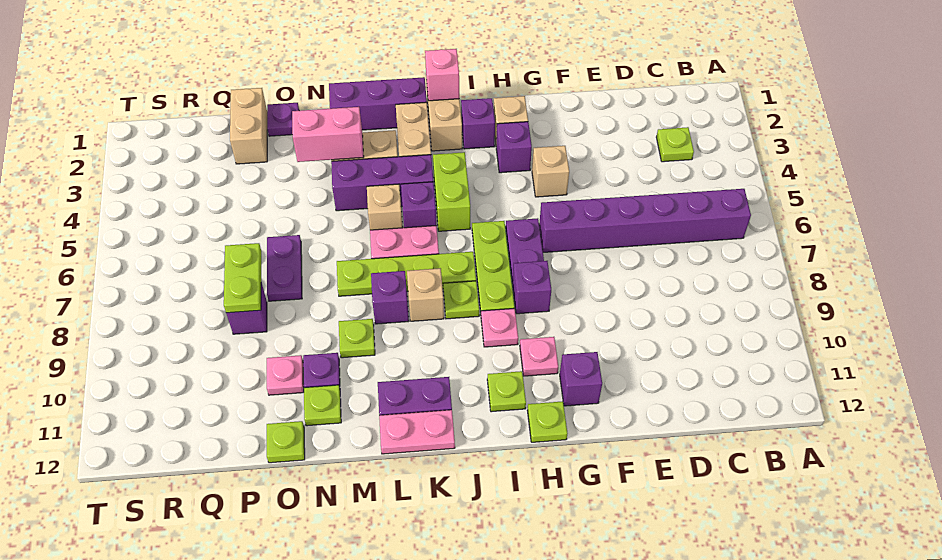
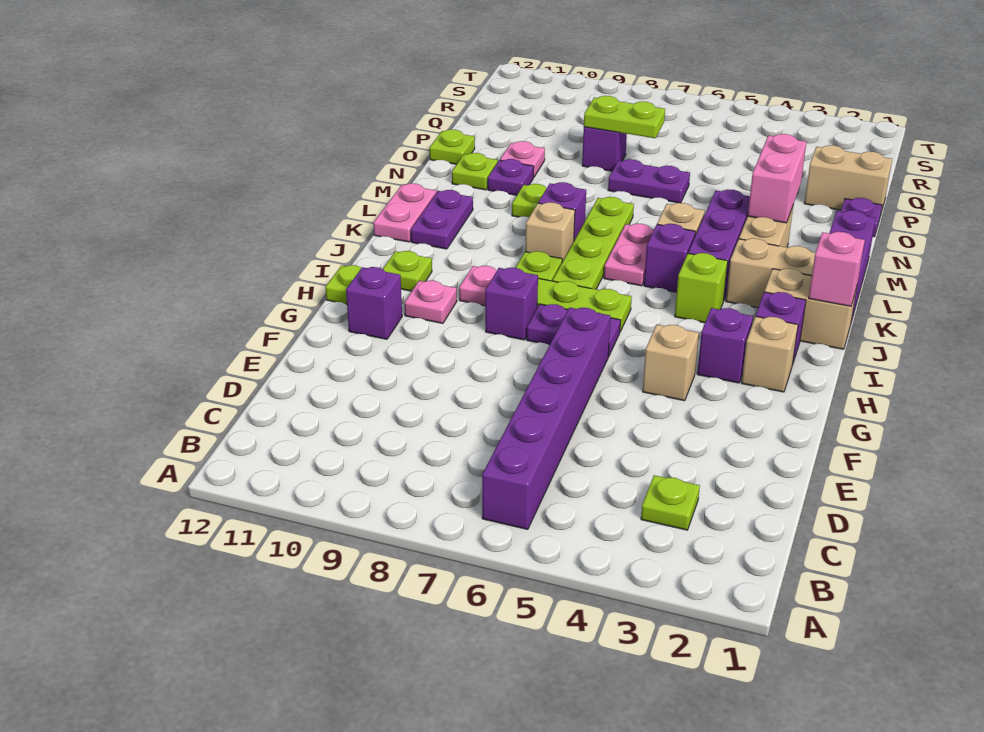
lime brick J4:J5 level 1 -> lime brick J4 level 1

